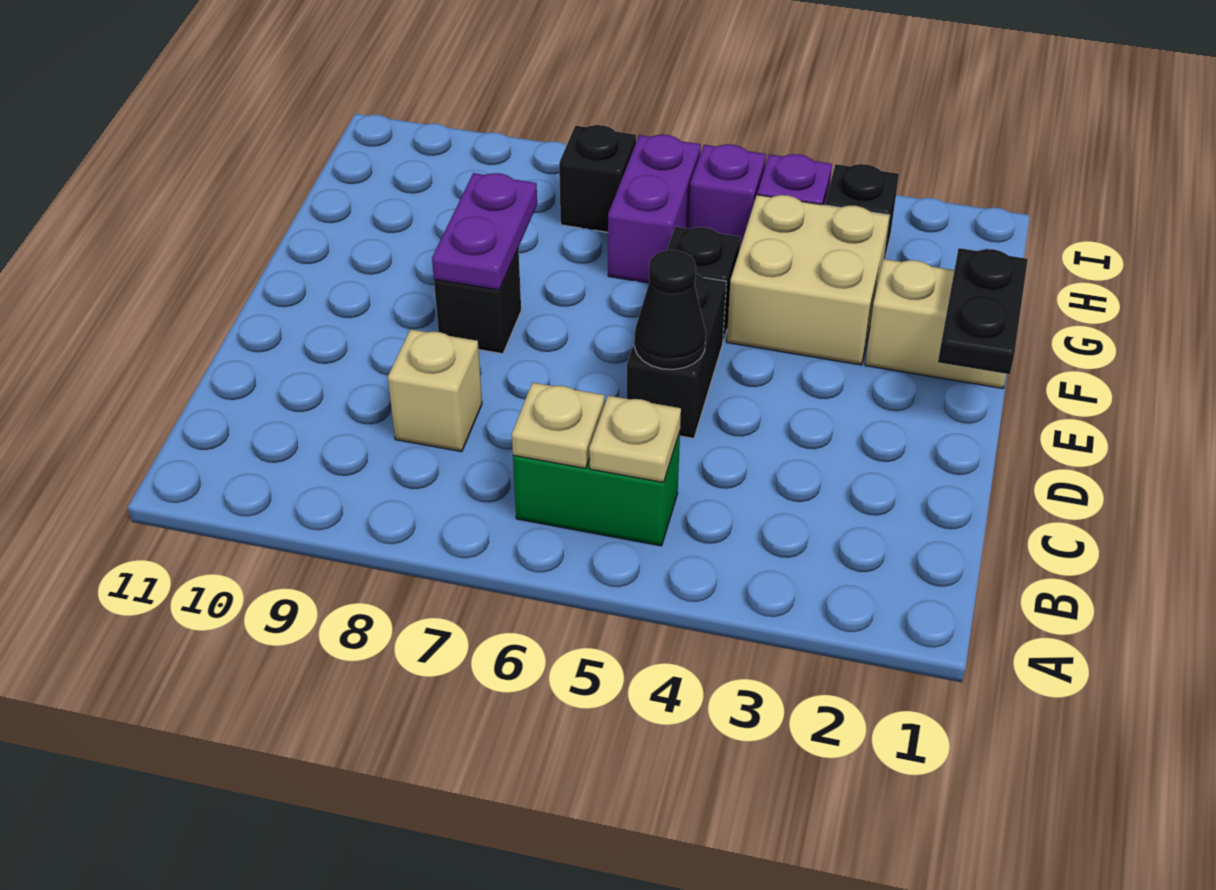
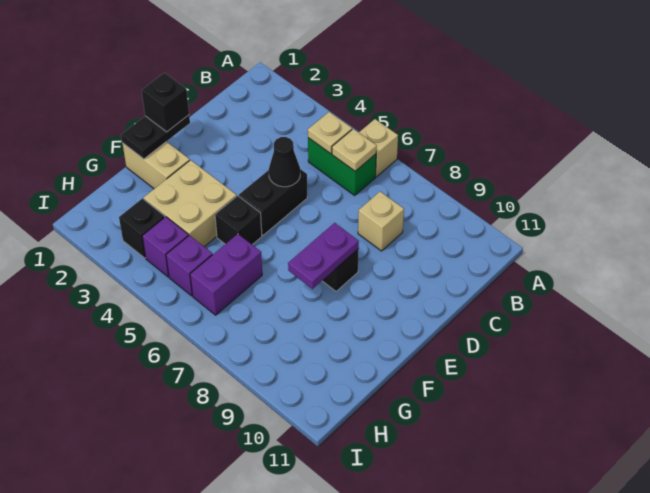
none -> tan brick A6 level 1
black brick H7 level 1 -> black brick E1 level 3

